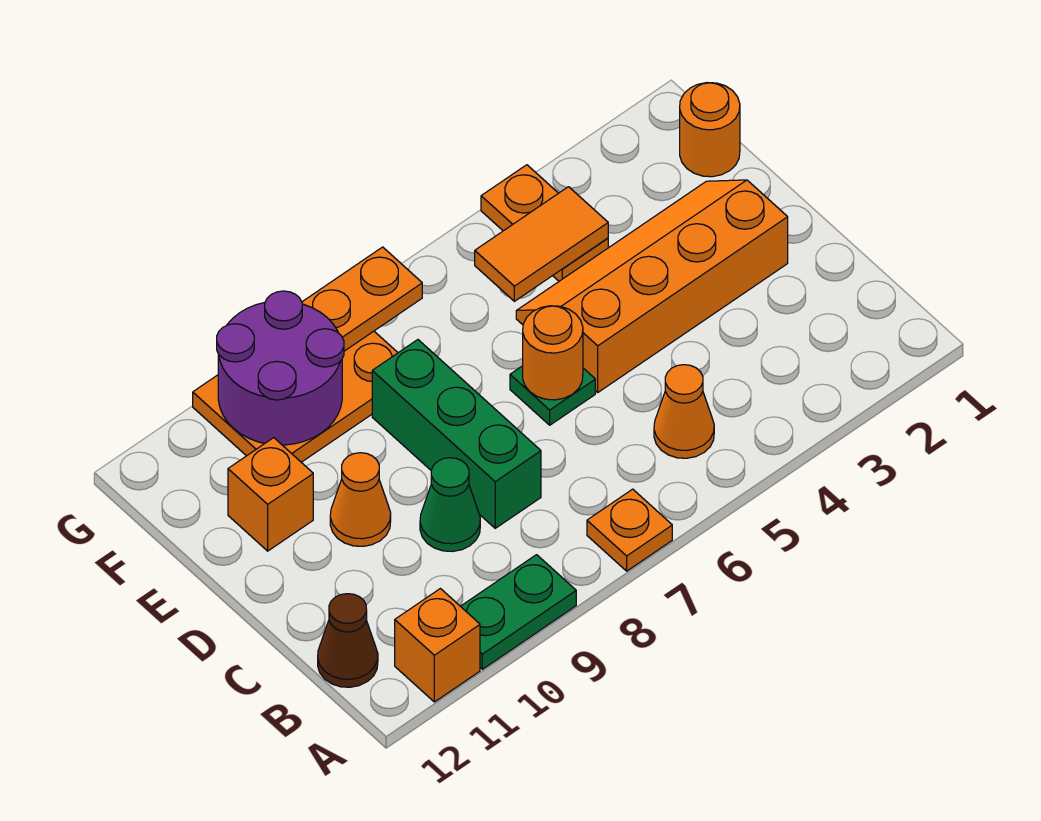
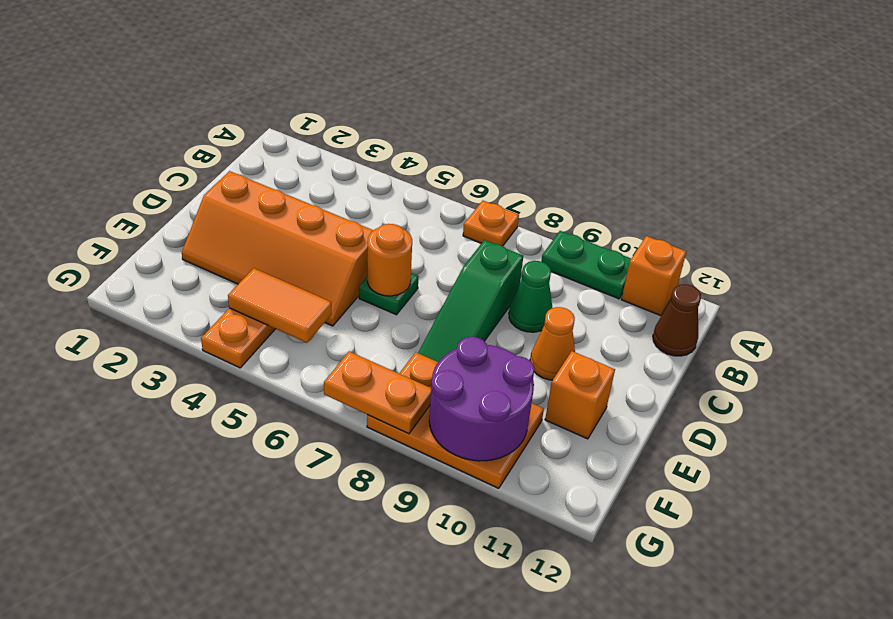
orange cone B5 level 1 -> none
green brick C8:E8 level 1 -> green slope C8:E8 level 1 top C
orange round brick F1 level 1 -> none

